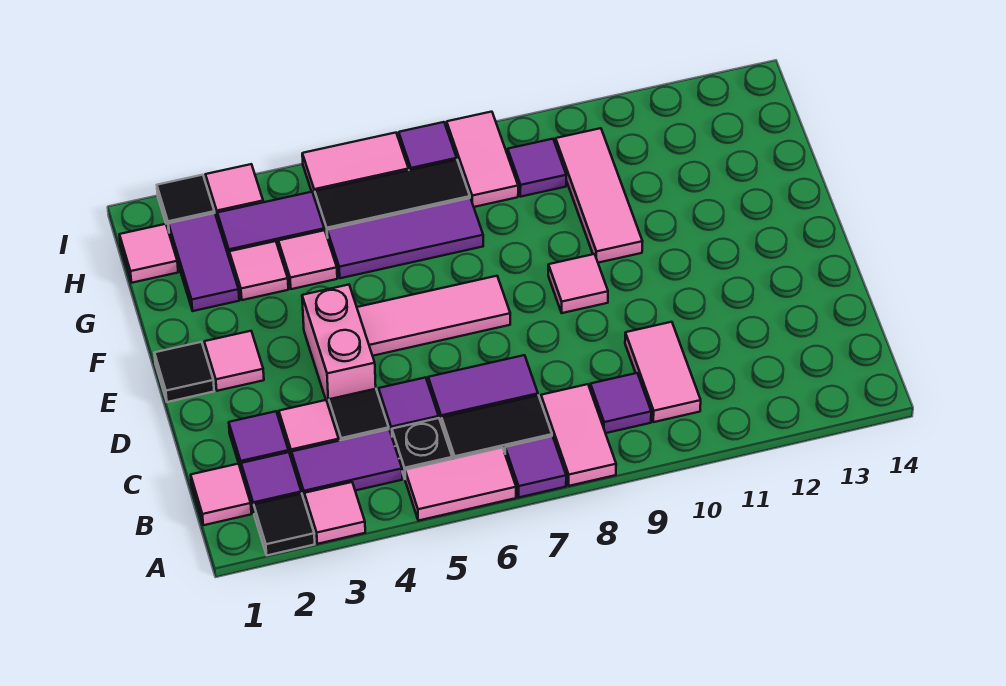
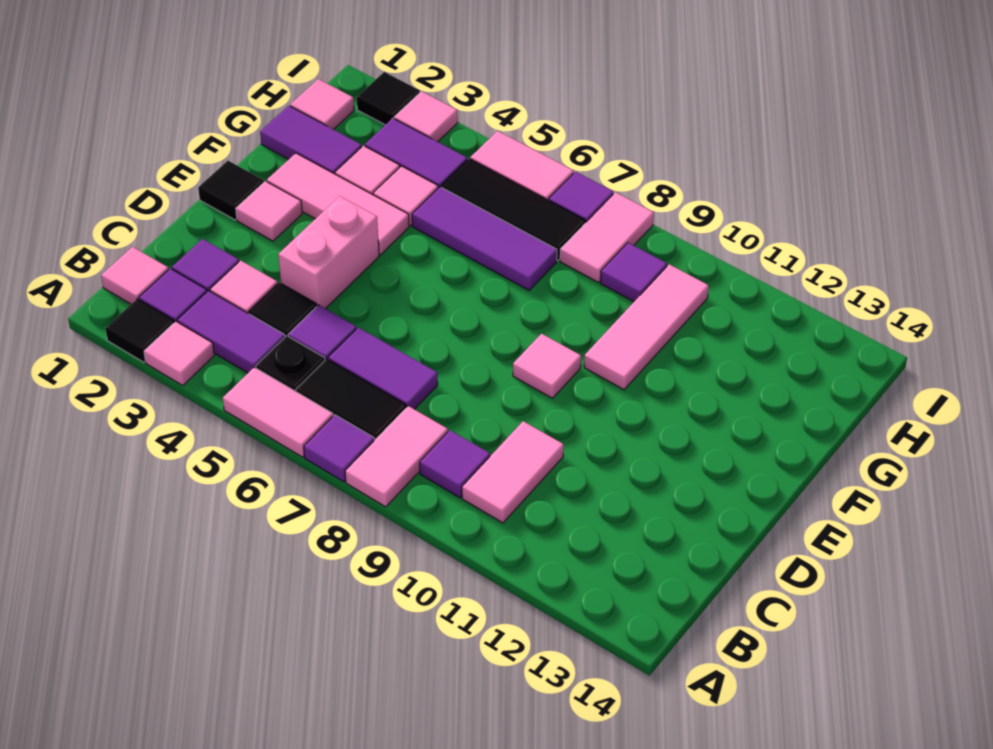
pink tile E5:E7 level 1 -> pink tile F2:F4 level 1
purple tile G2:H2 level 1 -> purple tile G1:G2 level 1

